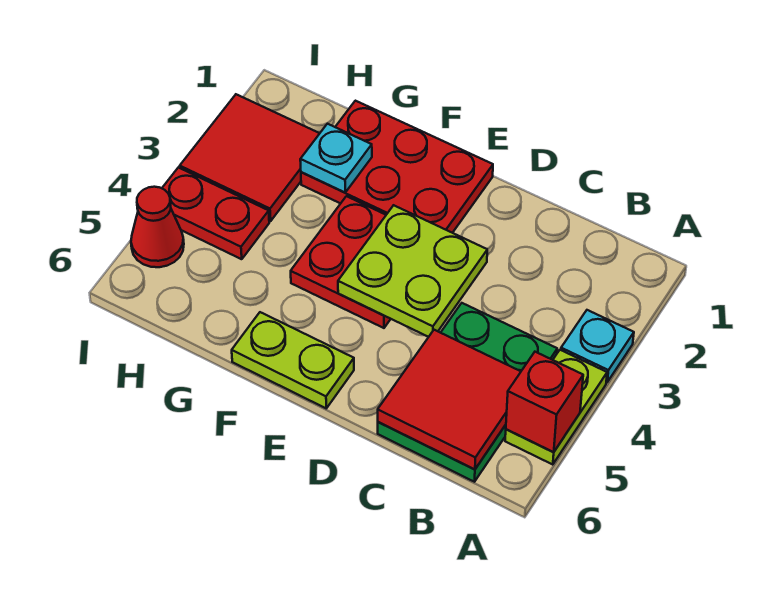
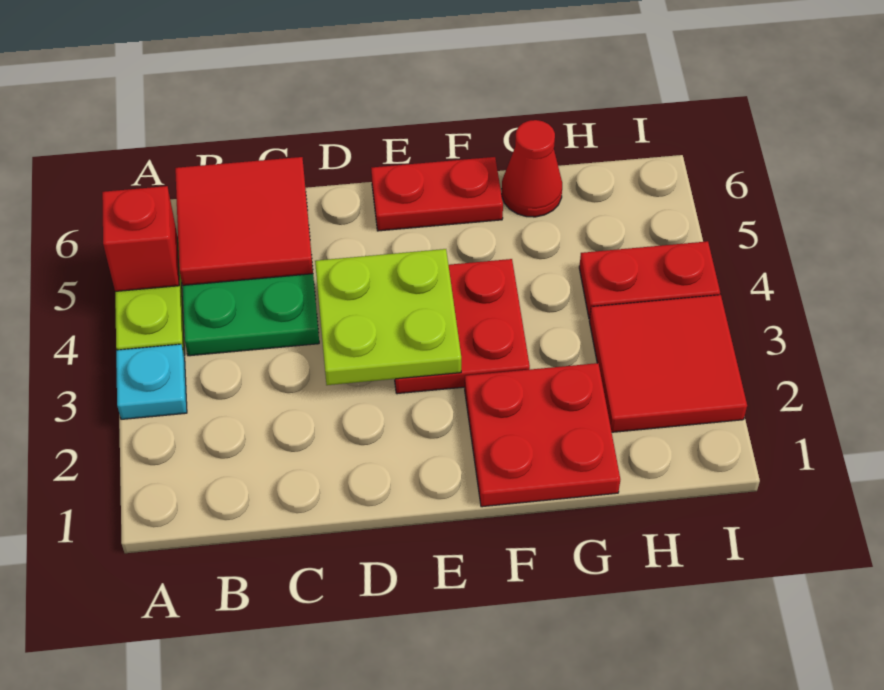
red plate E1:G2 level 1 -> red plate F1:G2 level 1
lime plate E6:F6 level 1 -> red plate E6:F6 level 1
cyan plate G2 level 2 -> none
red cone I5 level 1 -> red cone G6 level 1

